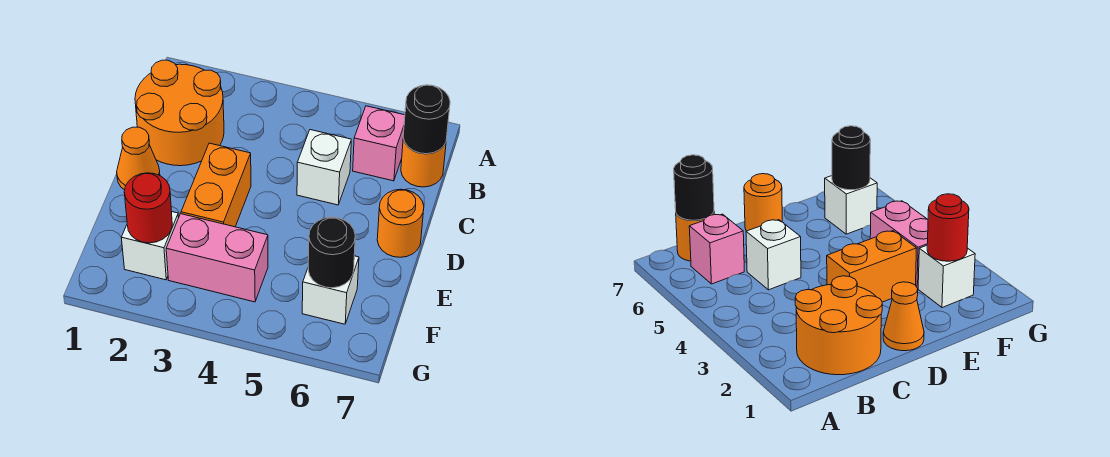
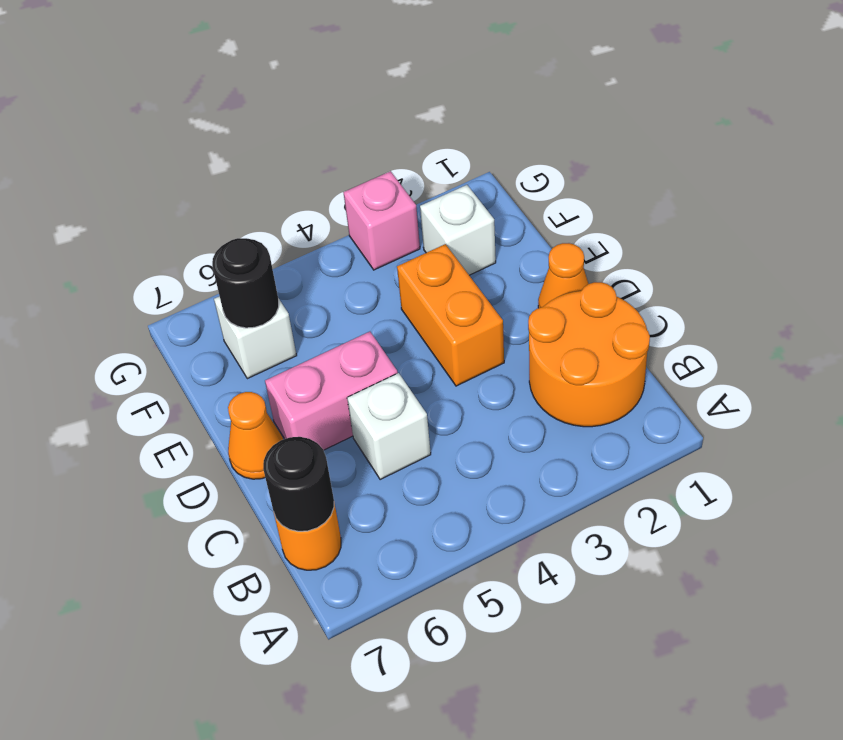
pink brick B6 level 1 -> pink brick G3 level 1
orange round brick D7 level 1 -> orange cone D7 level 1
red round brick F2 level 2 -> none
pink brick F3:F4 level 1 -> pink brick D5:D6 level 1

